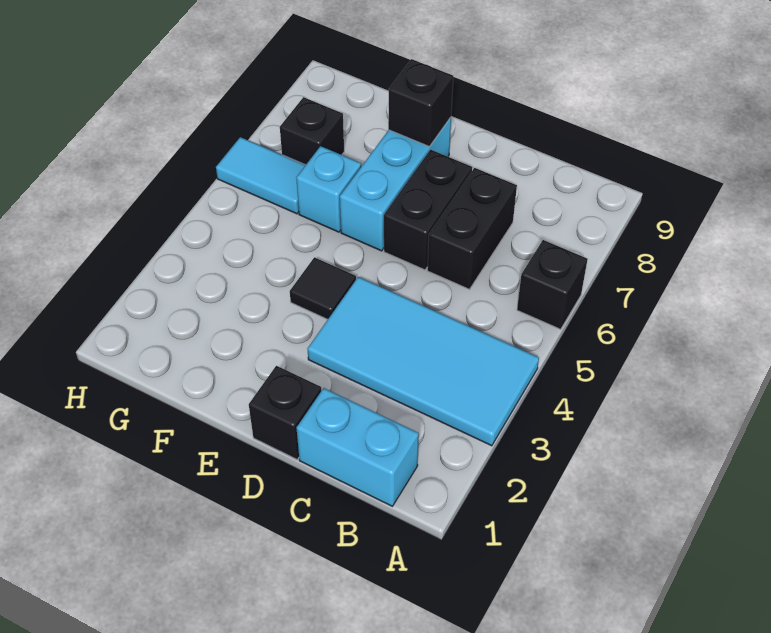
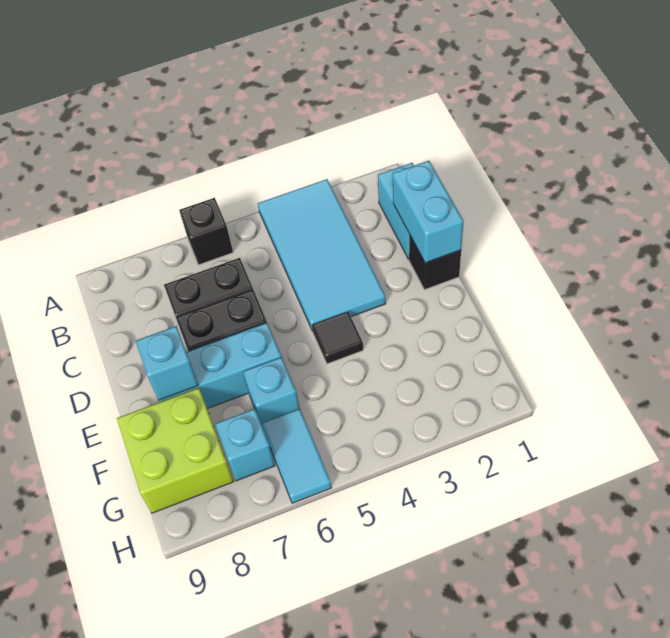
none -> cyan brick C1:D1 level 2
black brick E8 level 2 -> cyan brick E8 level 2
none -> lime brick F8:G9 level 1
black brick G7 level 1 -> cyan brick G7 level 1

